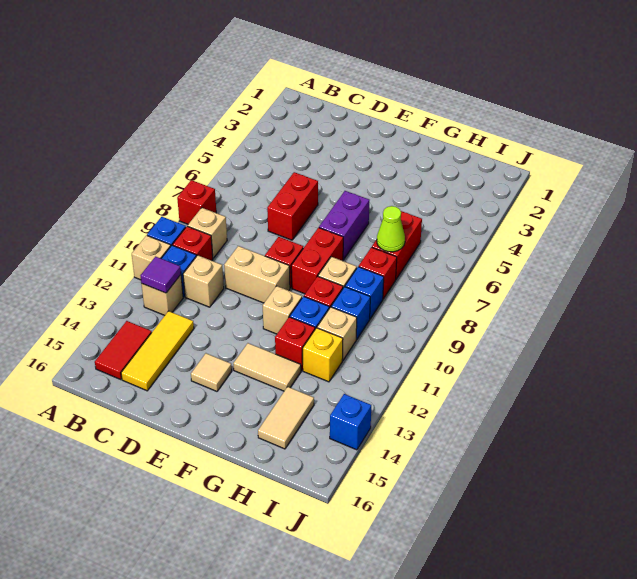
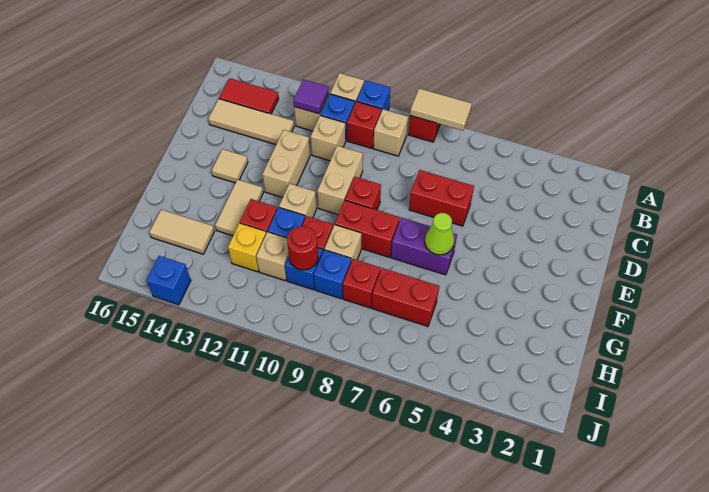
none -> tan tile A7:A8 level 2
yellow tile C13:C15 level 1 -> tan tile C13:C15 level 1
none -> tan brick D12:E12 level 1
lime cone H7 level 2 -> lime cone F6 level 2
none -> red round brick H10 level 2

